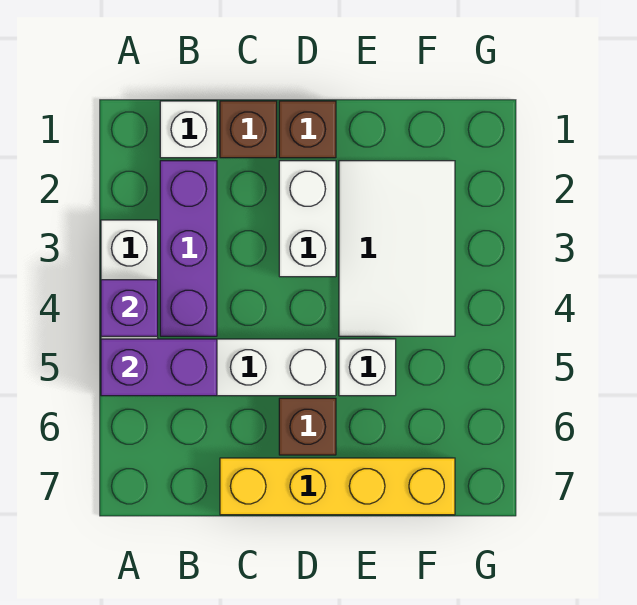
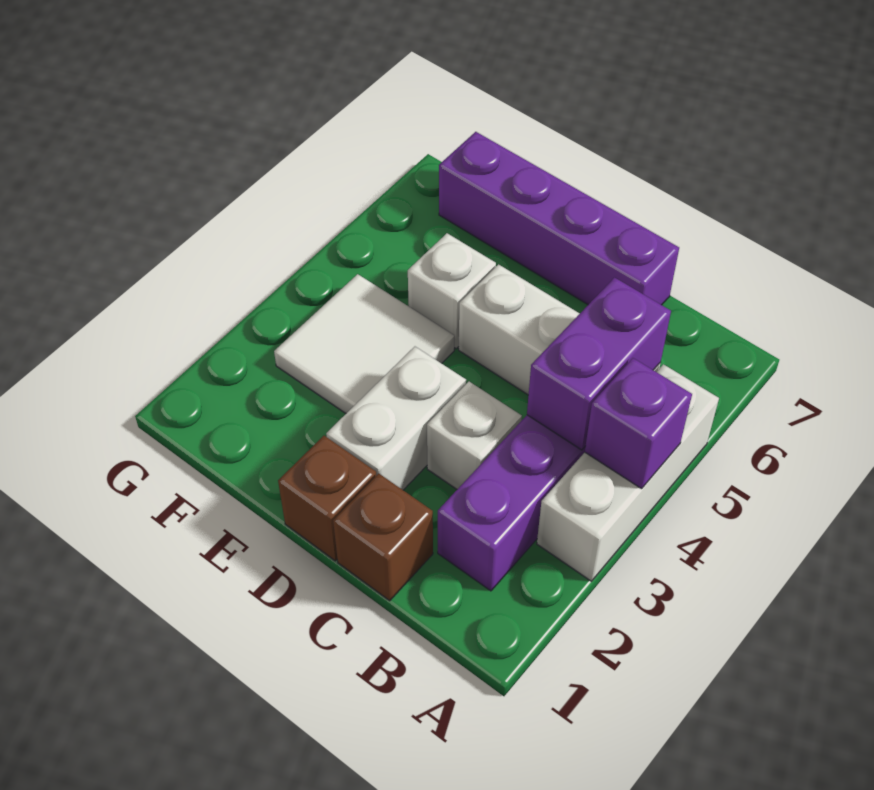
purple brick A5:B5 level 2 -> purple brick B4:B5 level 2
white brick B1 level 1 -> white brick C3 level 1
yellow brick C7:F7 level 1 -> purple brick C7:F7 level 1
brown brick D6 level 1 -> none
white tile E2:F4 level 1 -> white tile E3:F4 level 1

